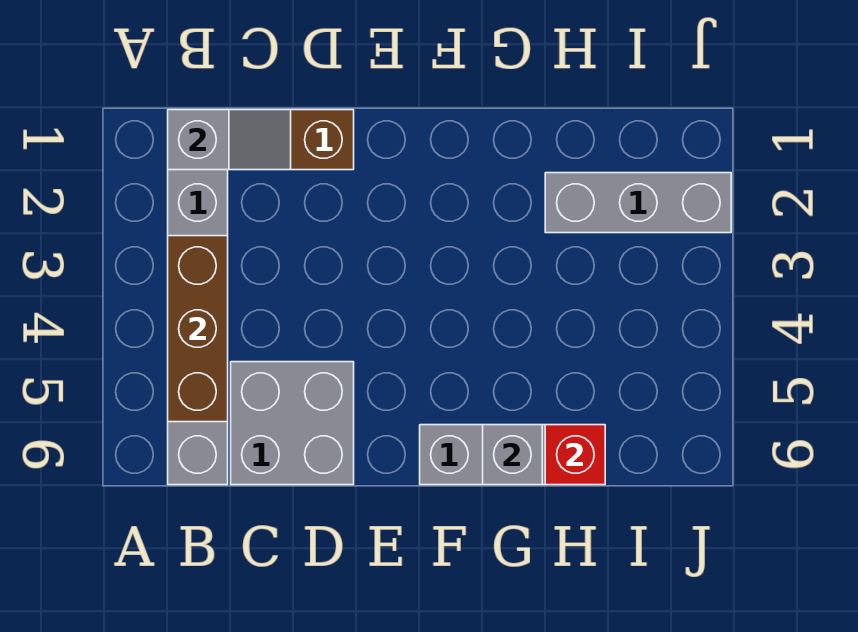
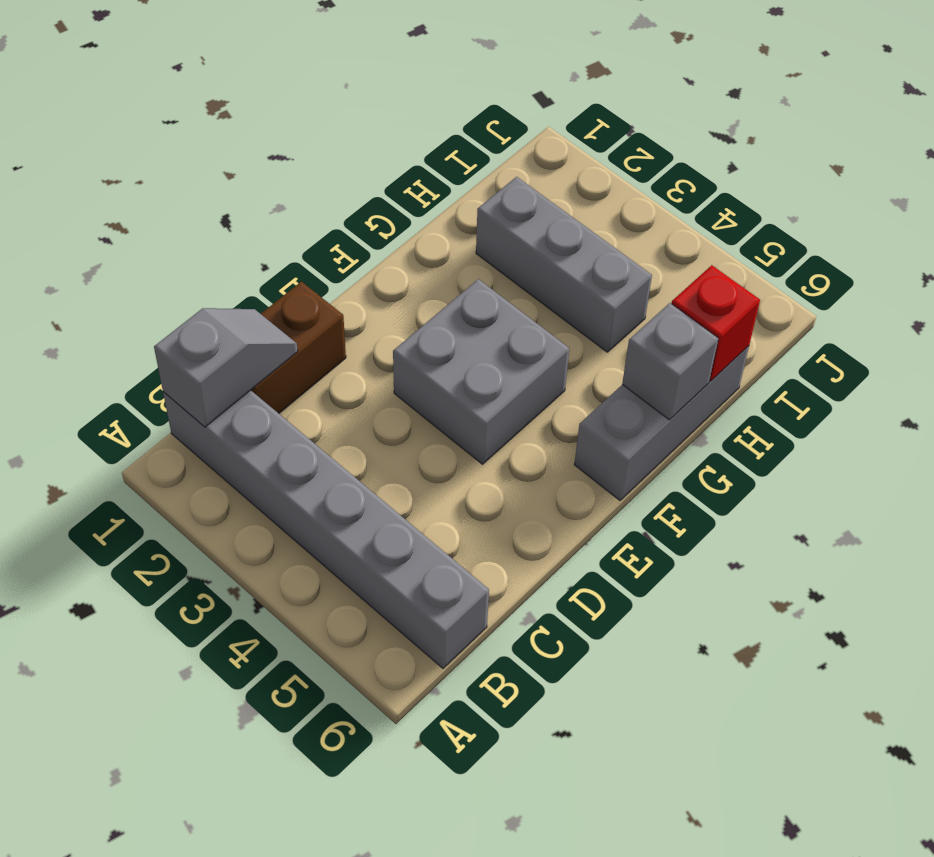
brown brick B3:B5 level 2 -> none
grey brick C5:D6 level 1 -> grey brick E3:F4 level 1
grey brick H2:J2 level 1 -> grey brick H2:H4 level 1

